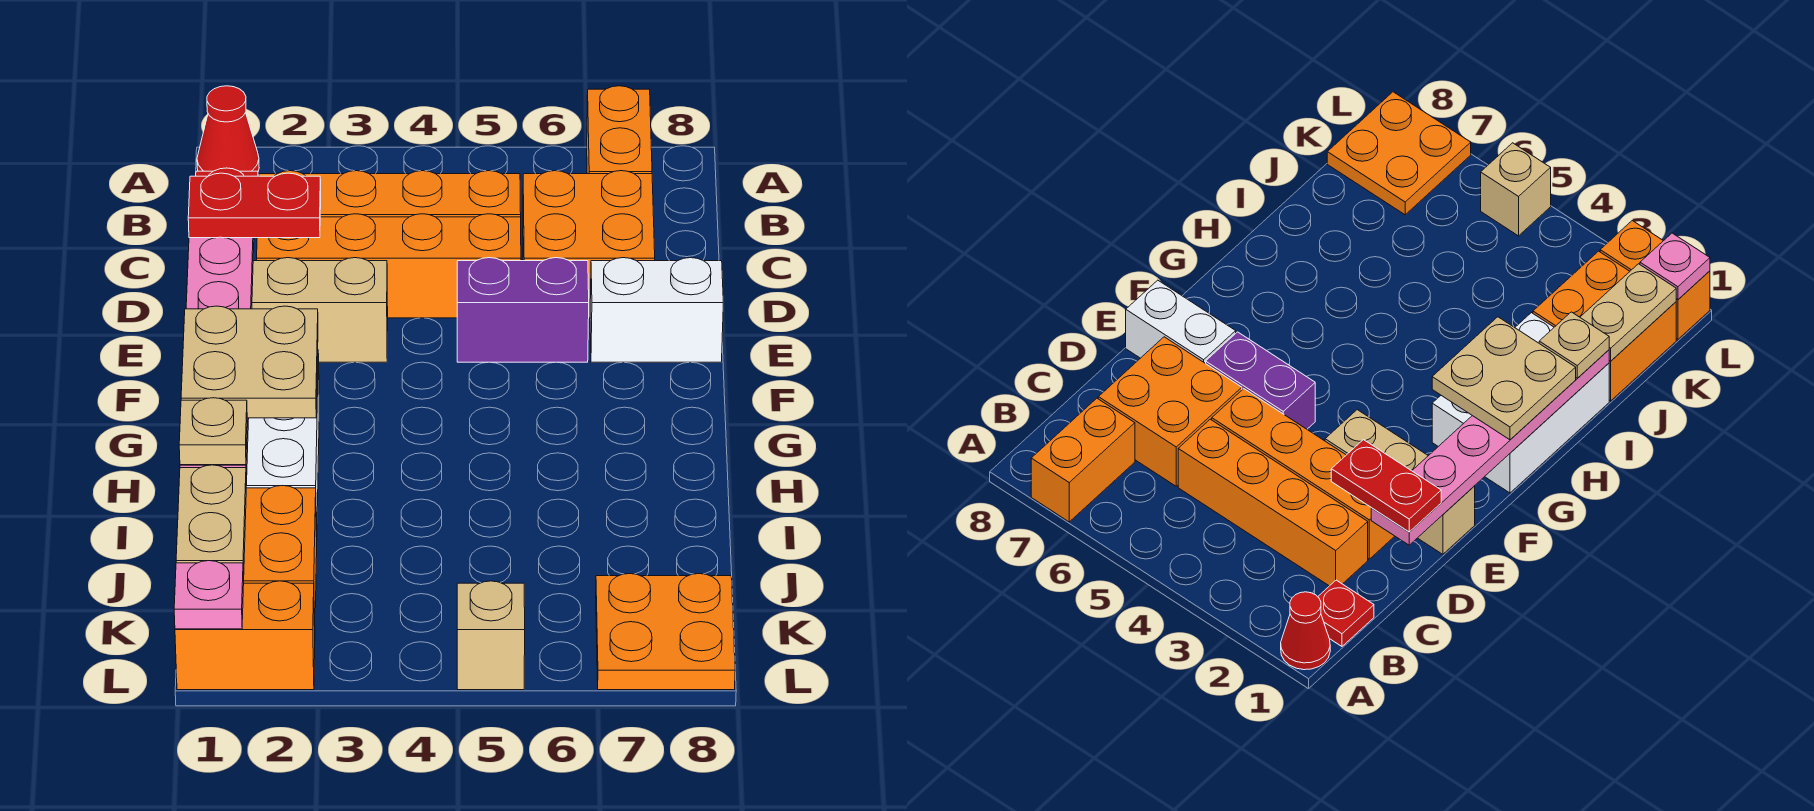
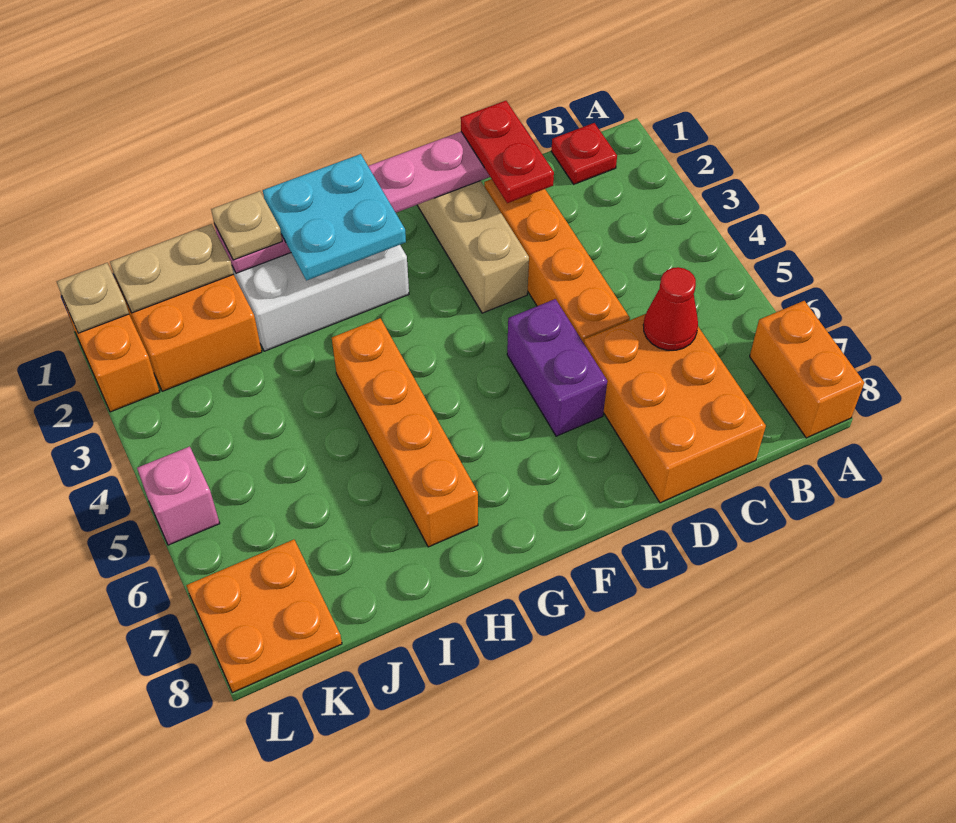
red cone A1 level 1 -> red cone C6 level 2
orange brick A7:B7 level 1 -> orange brick A7:A8 level 1
orange brick C2:C5 level 1 -> orange brick H4:H7 level 1
orange brick C6:D7 level 1 -> orange brick C6:D8 level 1
white brick E7:E8 level 1 -> none
tan plate G1:H2 level 3 -> cyan plate G1:H2 level 3
pink plate L1 level 2 -> tan plate L1 level 2
tan brick L5 level 1 -> pink brick L5 level 1

